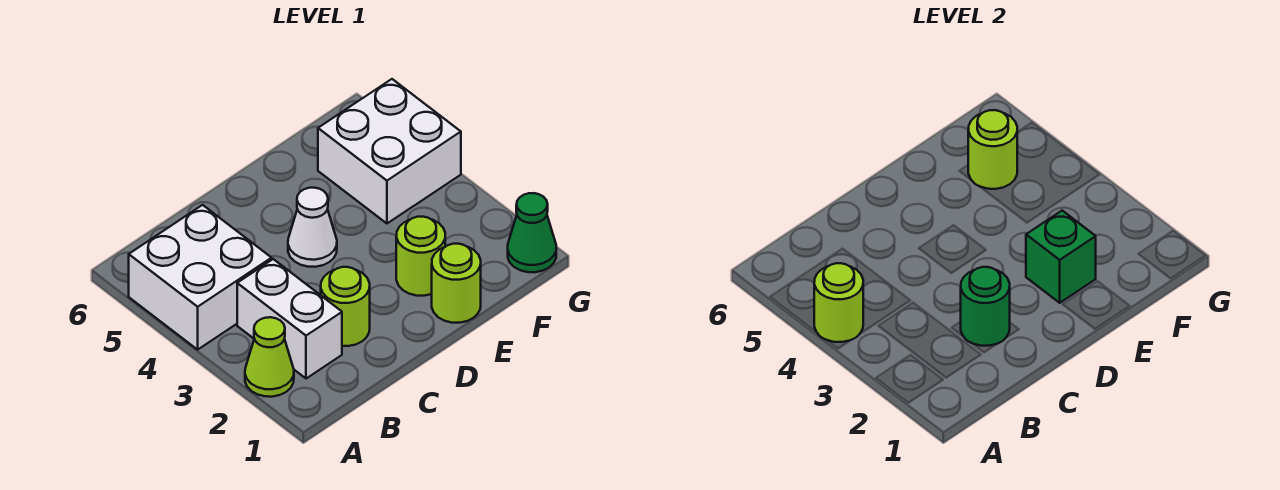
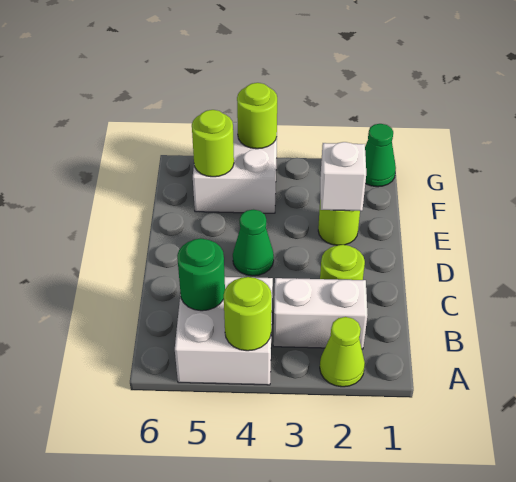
green round brick C2 level 2 -> green round brick B5 level 2
white cone D4 level 1 -> green cone D4 level 1
lime round brick E1 level 1 -> lime round brick G4 level 2
green brick E2 level 2 -> white brick E2 level 2

